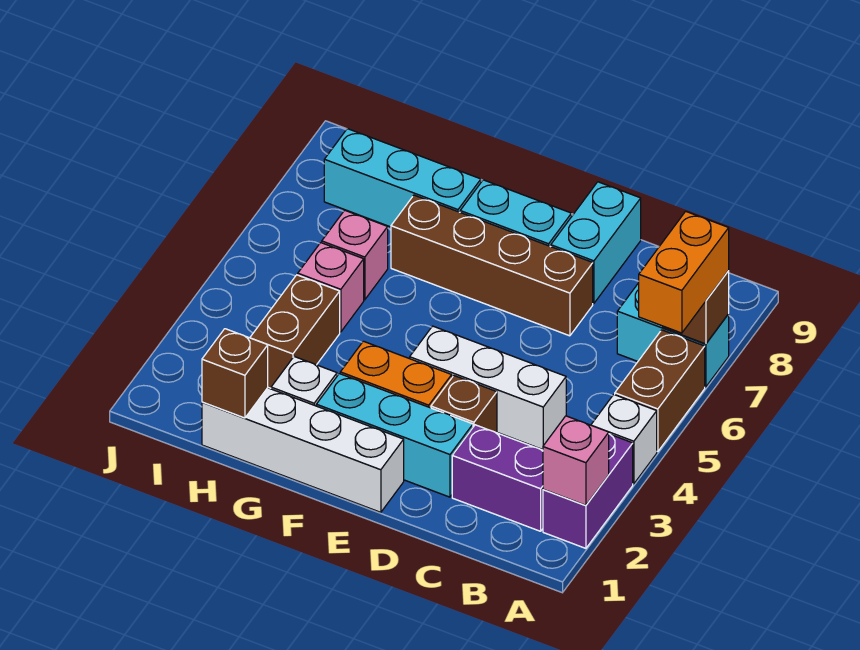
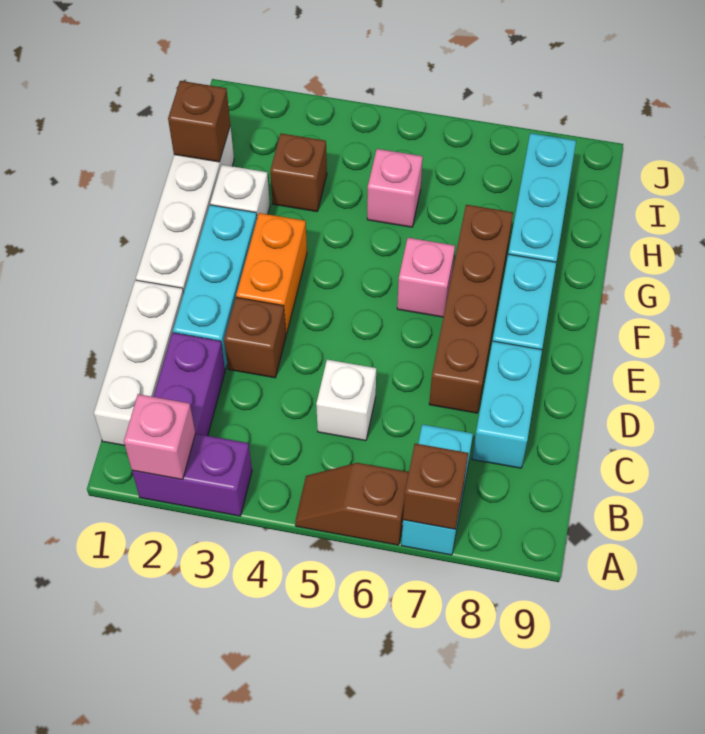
white brick A4 level 1 -> white brick C5 level 1
brown brick A5:A6 level 1 -> brown slope A5:A6 level 1 top 6
orange brick A6:A7 level 3 -> none
white brick C4:E4 level 1 -> white brick B1:D1 level 1
cyan brick D8:D9 level 1 -> cyan brick C8:D8 level 1
brown brick H3:H4 level 1 -> brown brick H3 level 1
pink brick H6 level 1 -> pink brick F6 level 1

